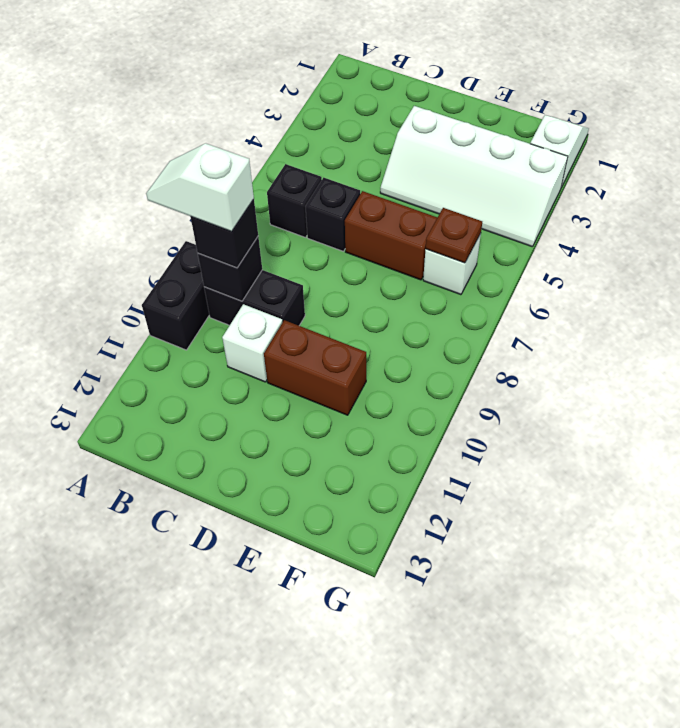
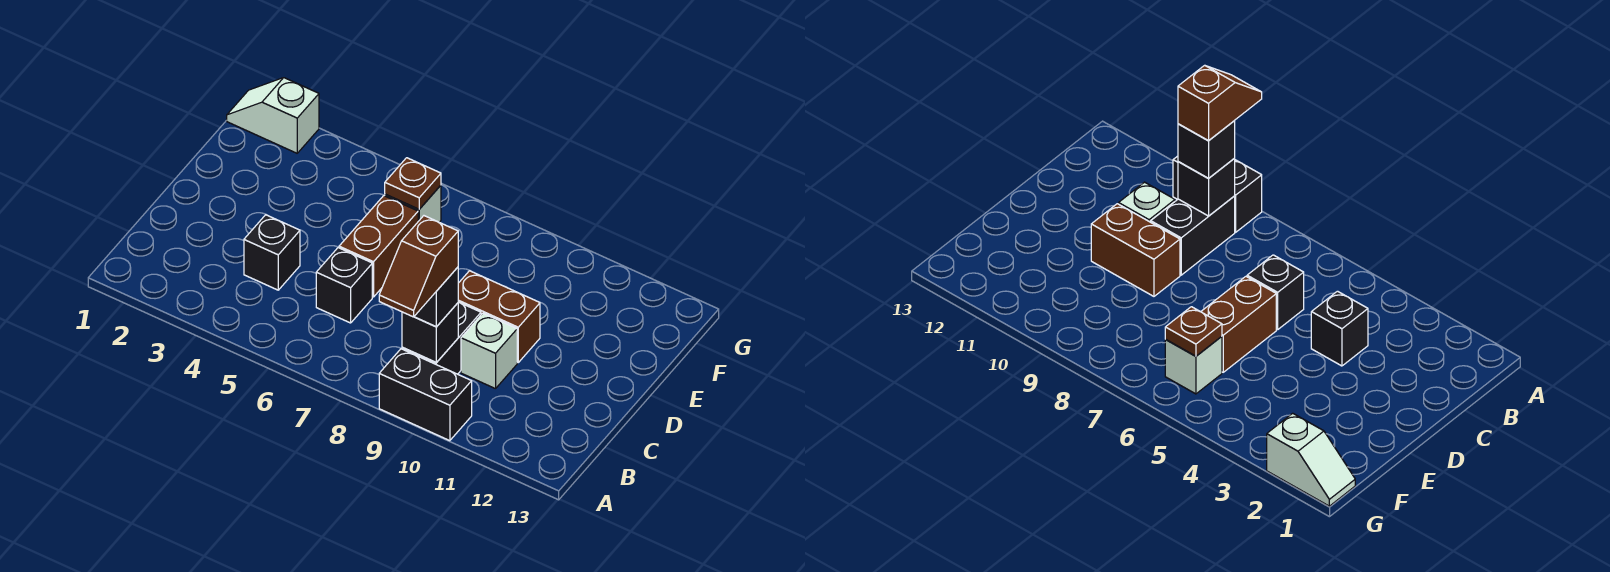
white slope A9:B9 level 4 top B -> brown slope A9:B9 level 4 top B
black brick B6 level 1 -> black brick C4 level 1
white slope D3:G4 level 1 top 3 -> none
brown brick D10:E10 level 1 -> brown brick D9:D10 level 1

